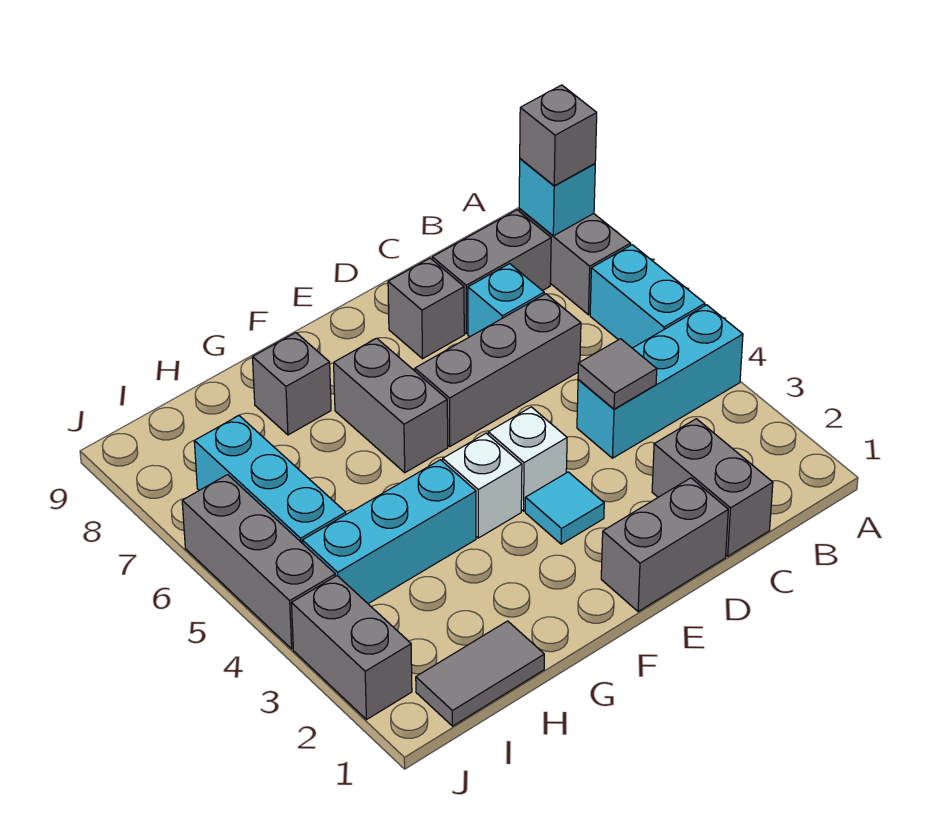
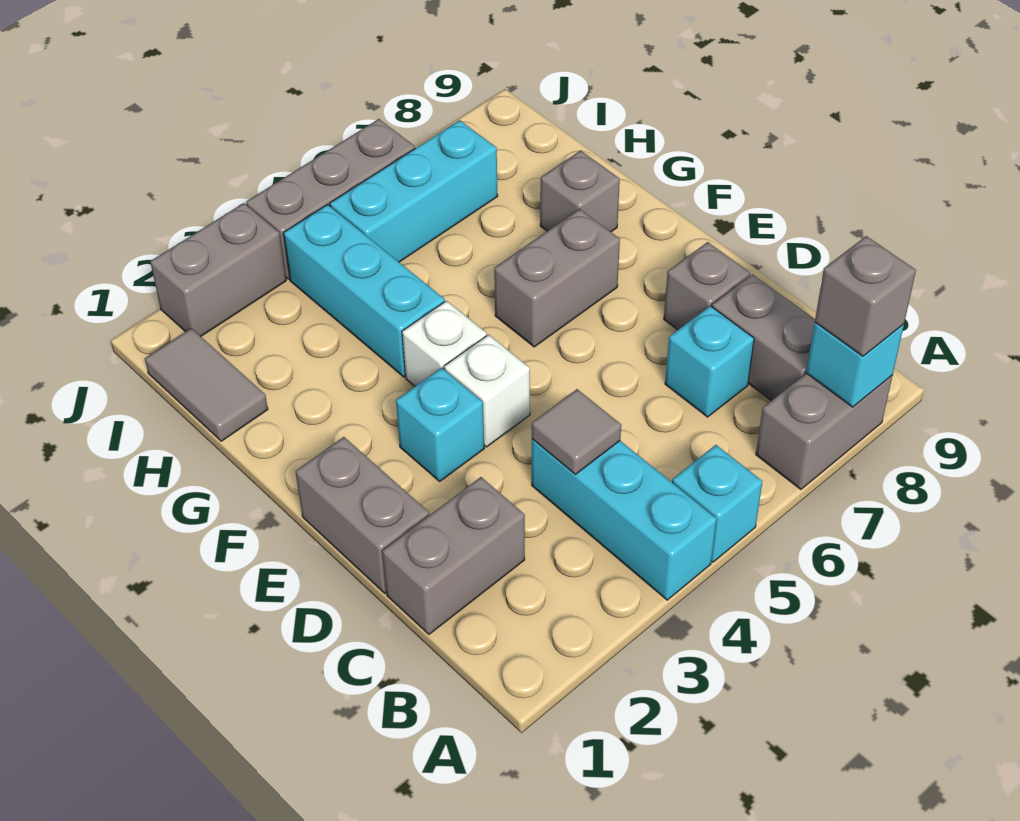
cyan brick A5:A6 level 1 -> cyan brick A5 level 1
grey brick C6:E6 level 1 -> none
cyan tile E3 level 1 -> cyan brick E3 level 1

